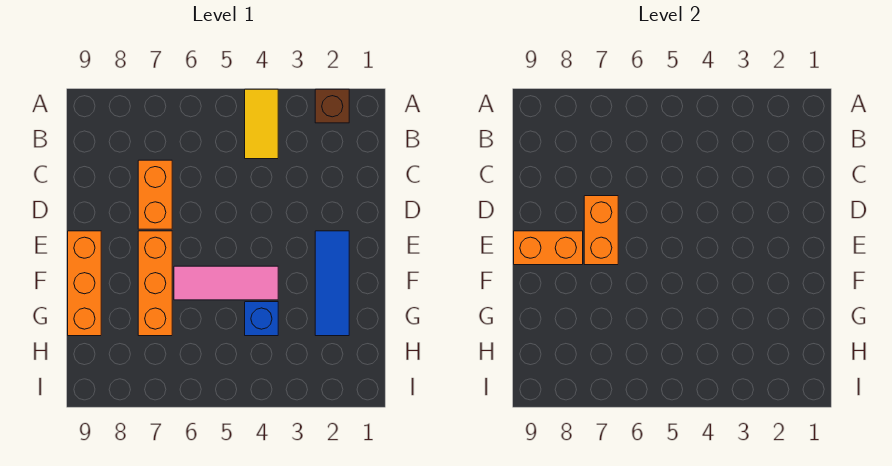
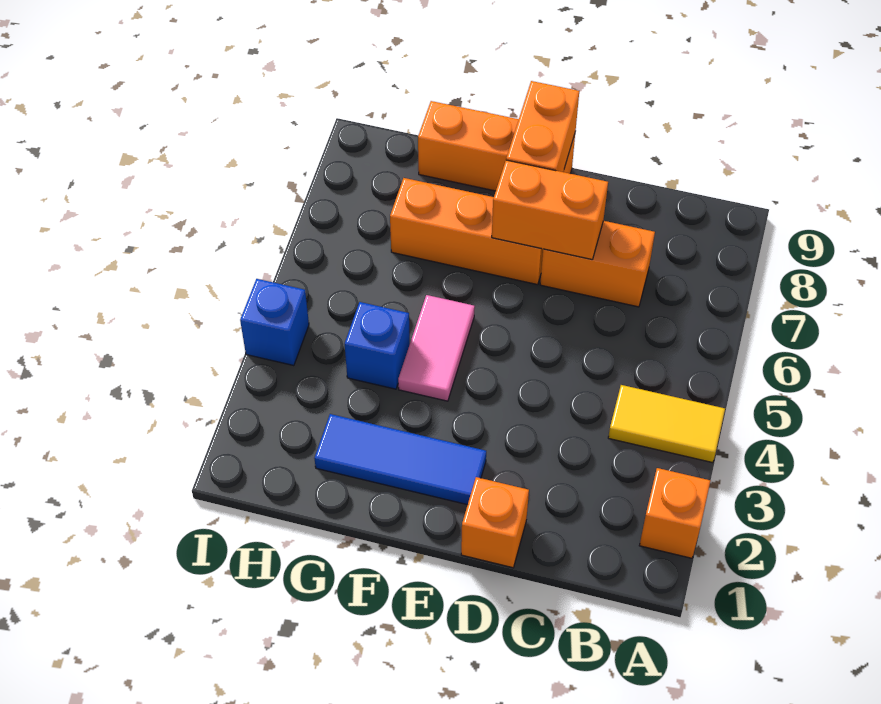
brown brick A2 level 1 -> orange brick A2 level 1
none -> orange brick D1 level 1
pink tile F4:F6 level 1 -> pink tile F4:F5 level 1
none -> blue brick I4 level 1

